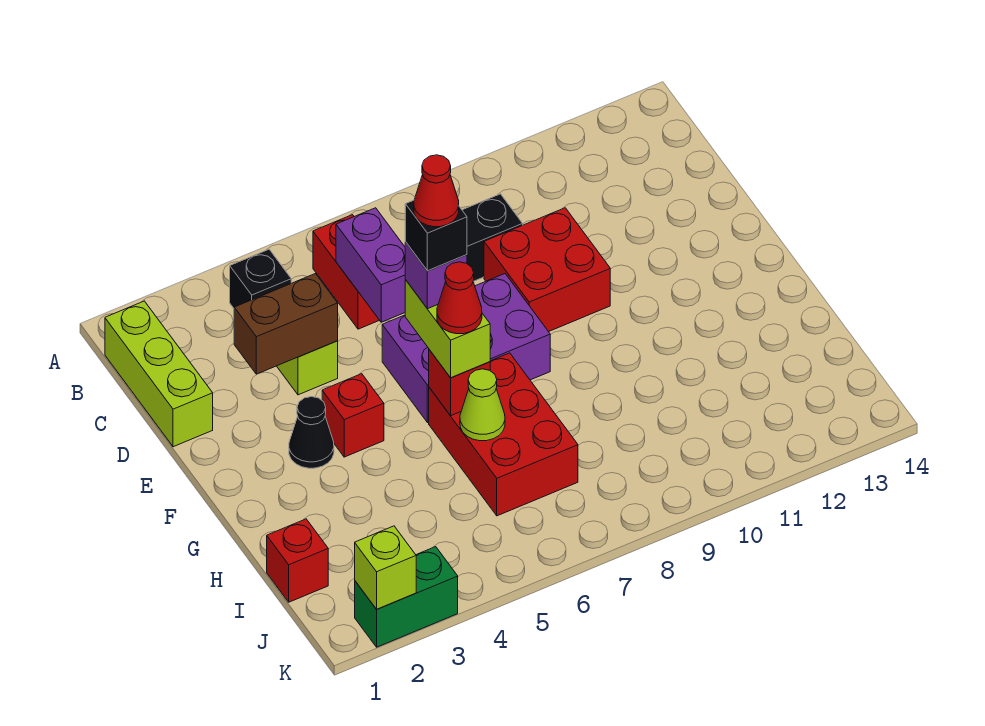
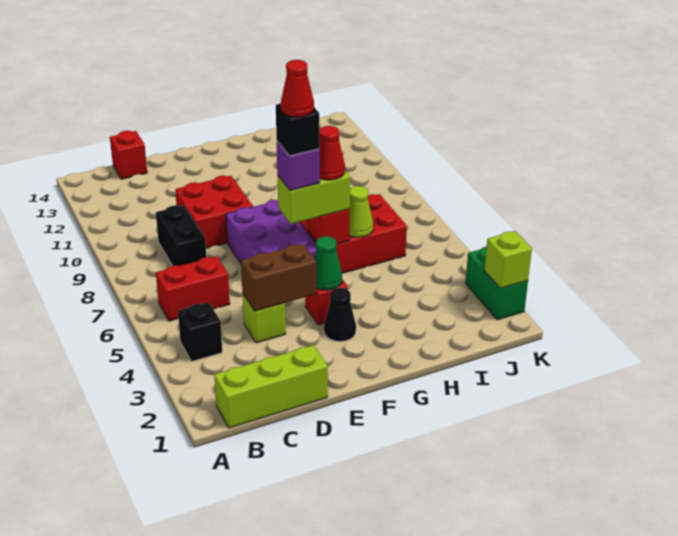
purple brick C6:D6 level 2 -> none
brown brick D3:D4 level 2 -> brown brick D4:E4 level 2
none -> green cone F4 level 2
red brick I1 level 1 -> red brick C14 level 1

